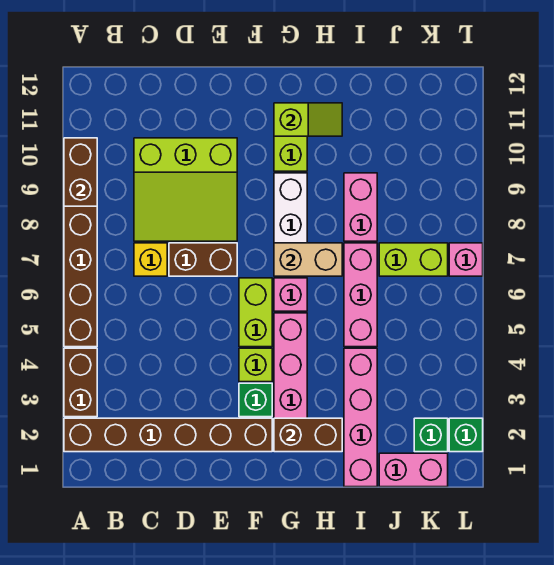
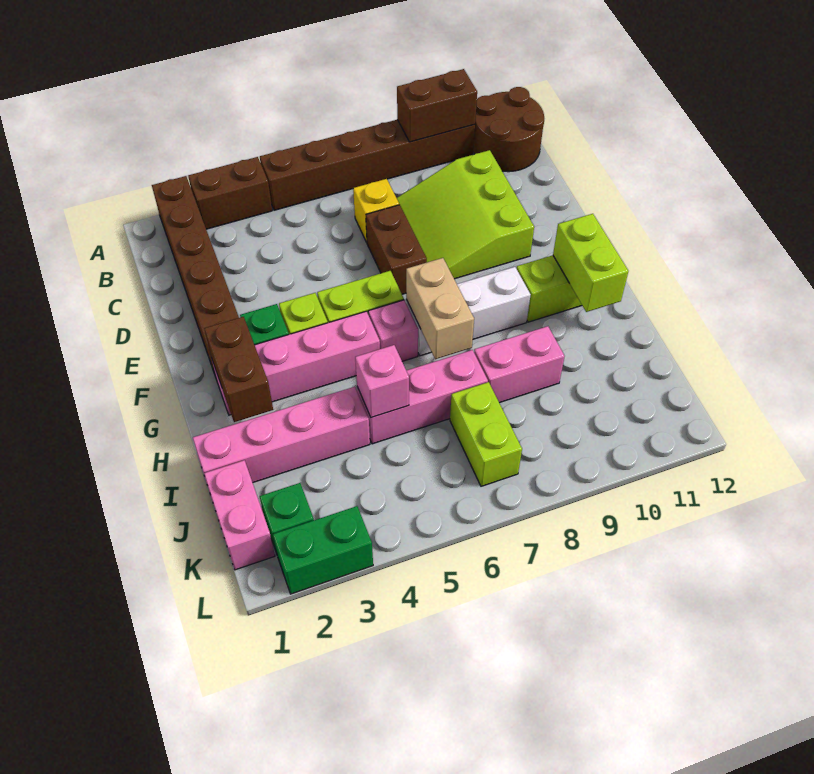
none -> brown round brick A11:B12 level 1
lime slope G11:H11 level 2 top G -> lime brick G11:H11 level 2
green brick L2 level 1 -> green brick L2:L3 level 1
pink brick L7 level 1 -> pink brick I5 level 2

